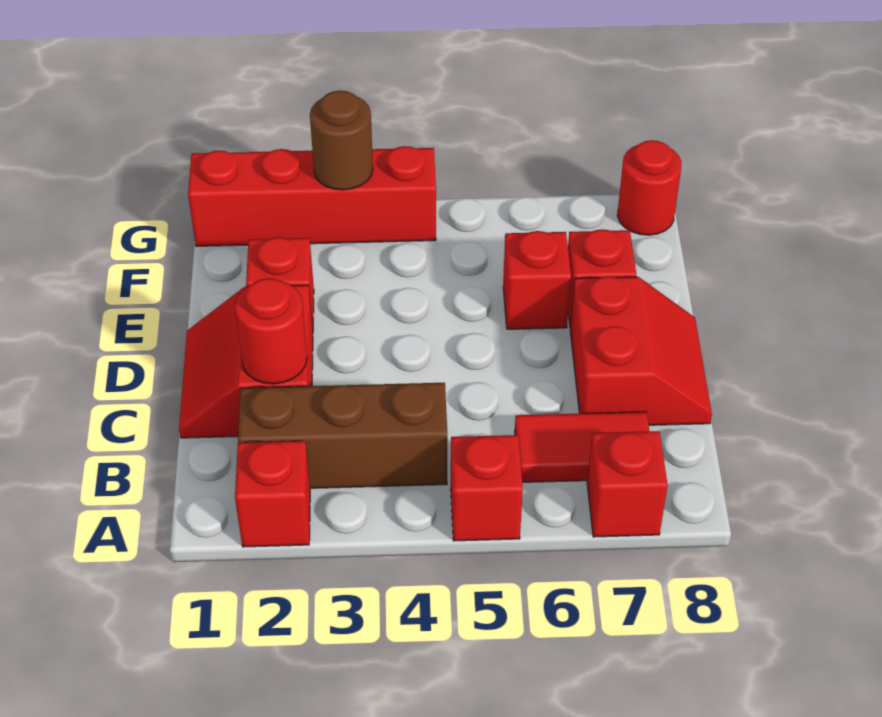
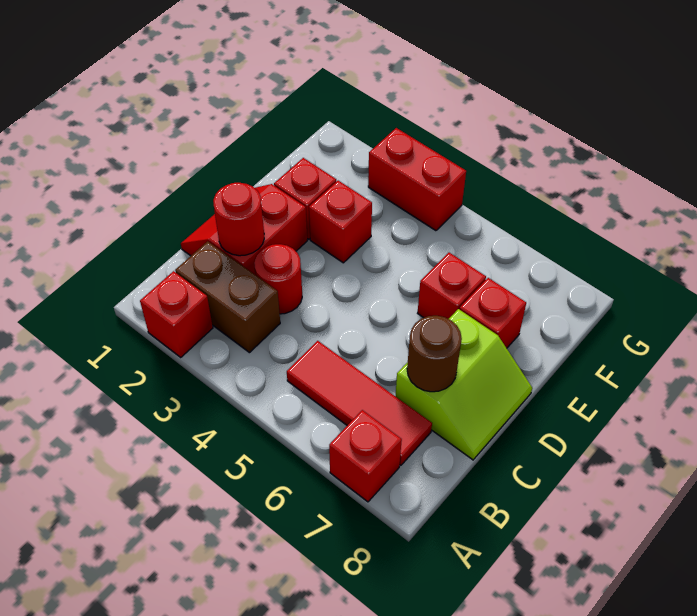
red brick A5 level 1 -> red brick E3 level 1
brown brick B2:B4 level 1 -> brown brick B2:B3 level 1
red tile B6:B7 level 1 -> red tile B5:B7 level 1
red slope C7:D8 level 1 top 7 -> lime slope C7:D8 level 1 top 7
red brick G1:G4 level 1 -> red brick G3:G4 level 1
brown round brick G3 level 2 -> brown round brick C7 level 2
red round brick G8 level 1 -> red round brick C3 level 1

